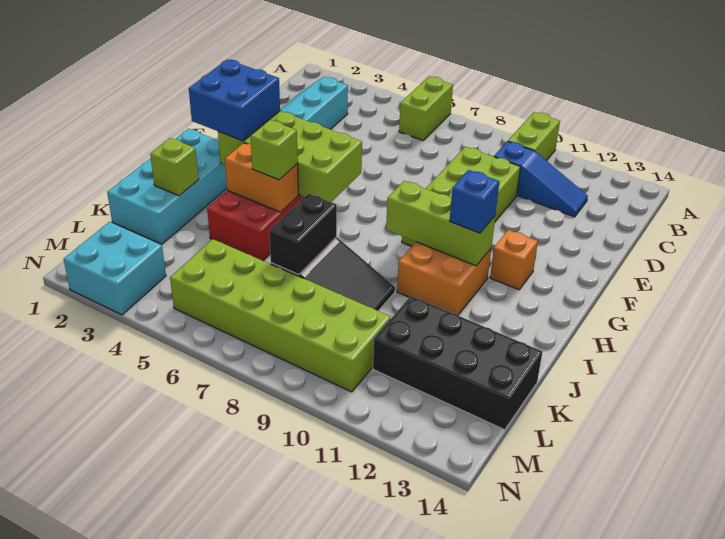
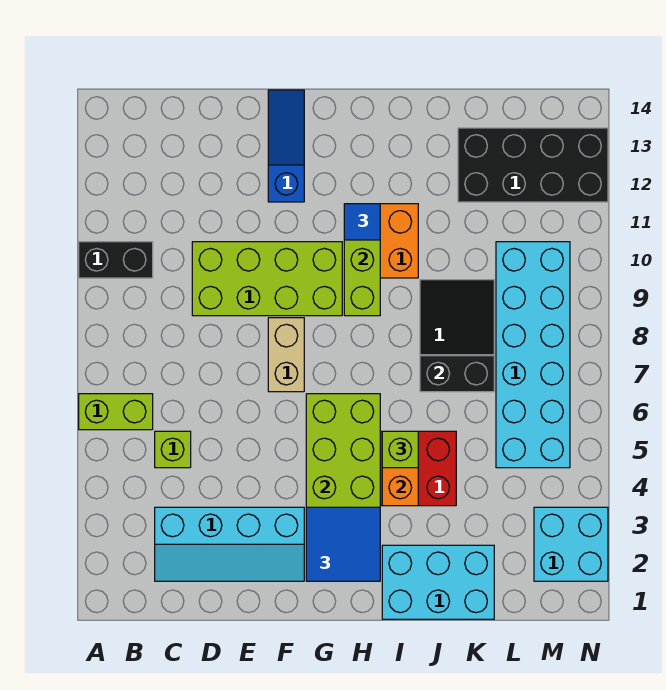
lime brick A10:B10 level 1 -> black brick A10:B10 level 1
blue slope C10:C12 level 1 top 10 -> blue slope F12:F14 level 1 top 12
none -> tan brick F7:F8 level 1
blue brick G2:H3 level 3 -> blue tile G2:H3 level 3
orange brick G12 level 1 -> none
cyan brick H1:K2 level 1 -> cyan brick I1:K2 level 1
blue brick H11 level 3 -> blue tile H11 level 3
lime brick J2 level 2 -> lime brick C5 level 1
black brick K11:L14 level 1 -> black brick K12:N13 level 1
lime brick L5:M10 level 1 -> cyan brick L5:M10 level 1

